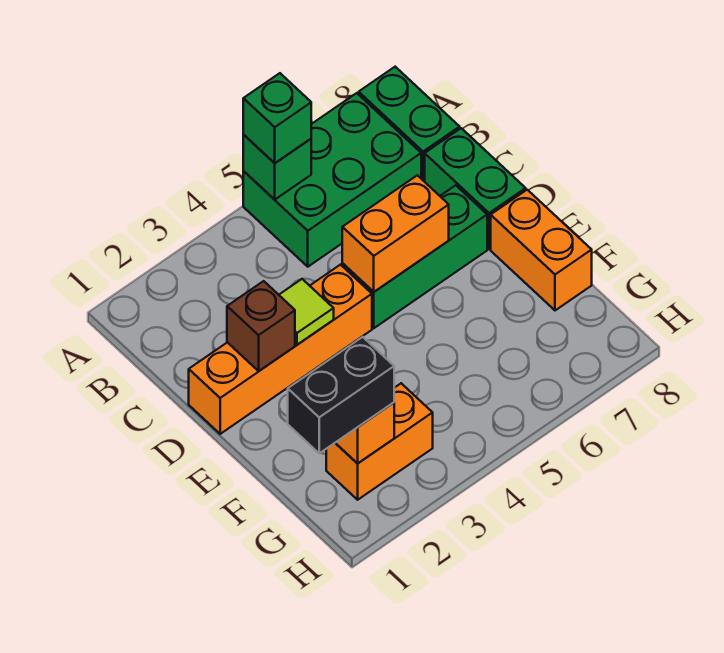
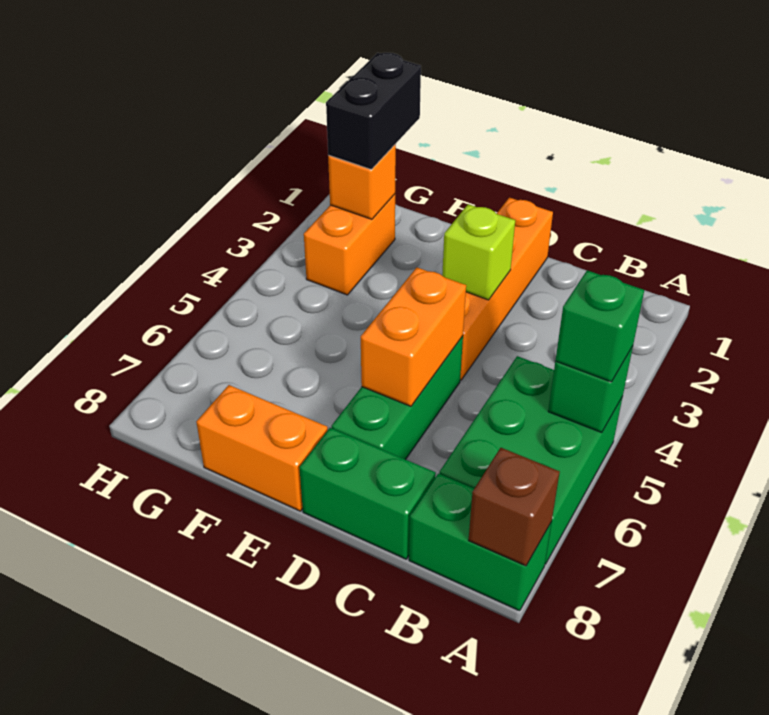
brown brick D2 level 2 -> brown brick A8 level 2
lime tile D3 level 2 -> lime brick D3 level 2

